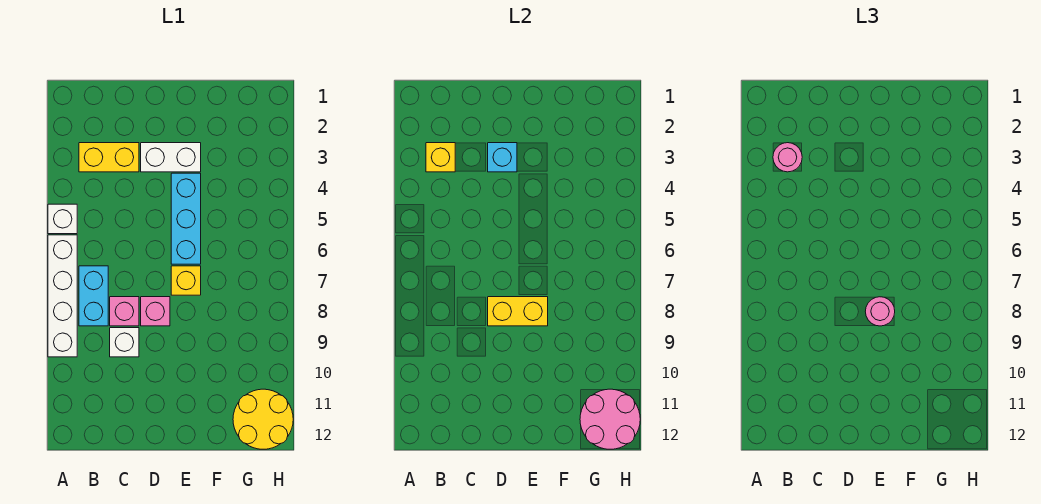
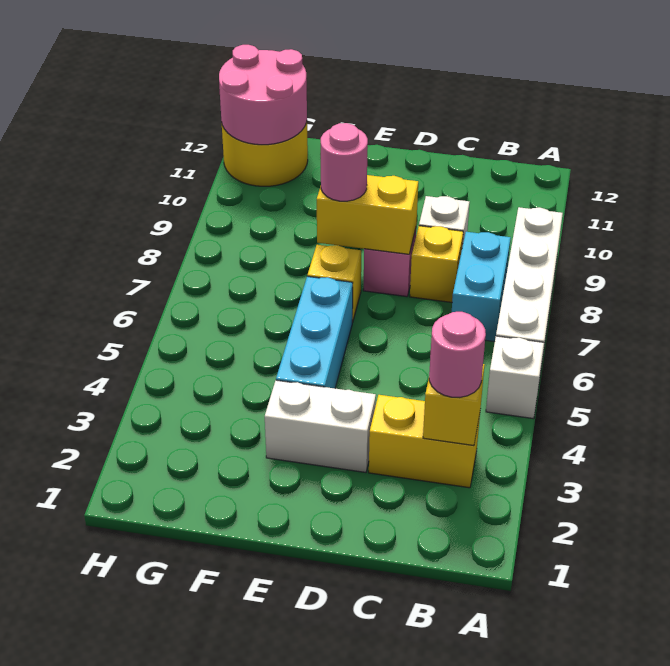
pink brick C8 level 1 -> yellow brick C8 level 1
cyan brick D3 level 2 -> none

